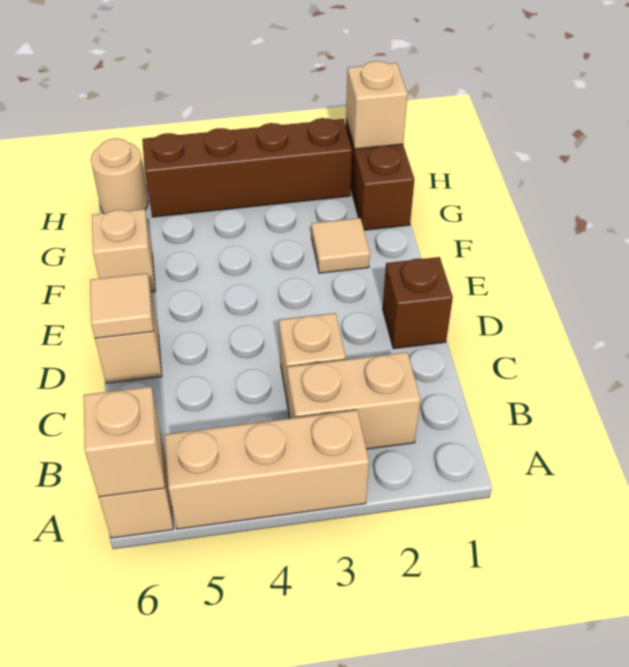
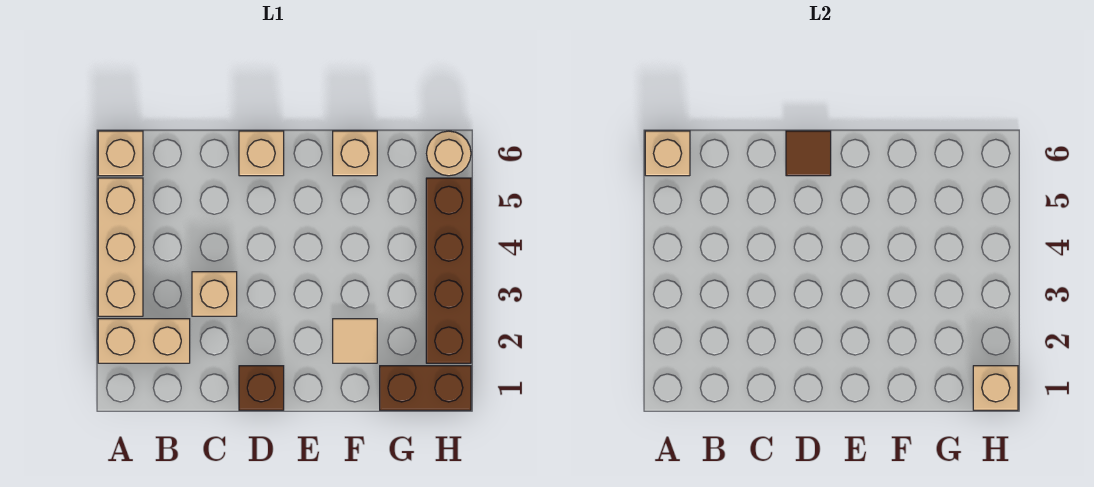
tan brick B2:B3 level 1 -> tan brick A2:B2 level 1
tan tile D6 level 2 -> brown tile D6 level 2

